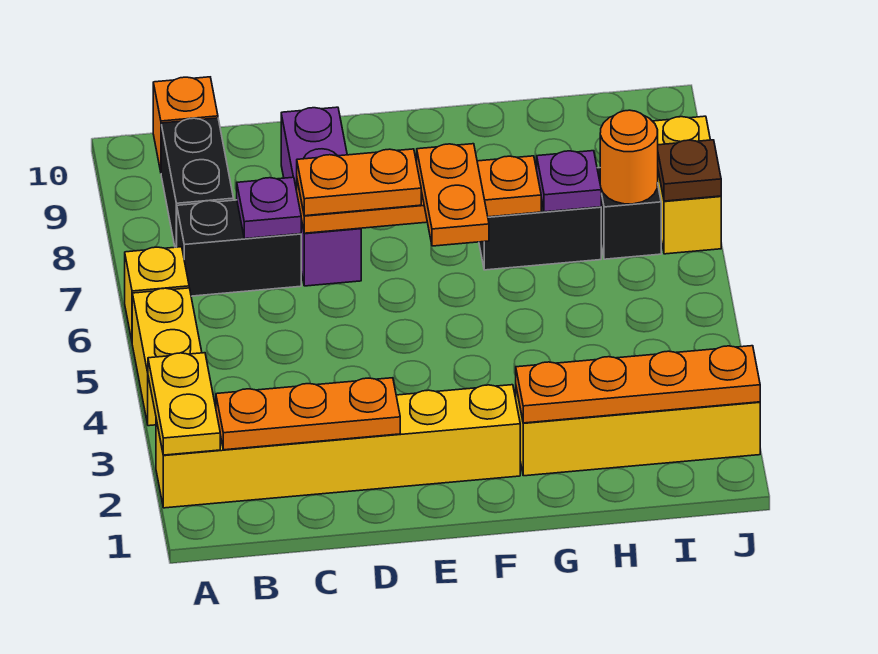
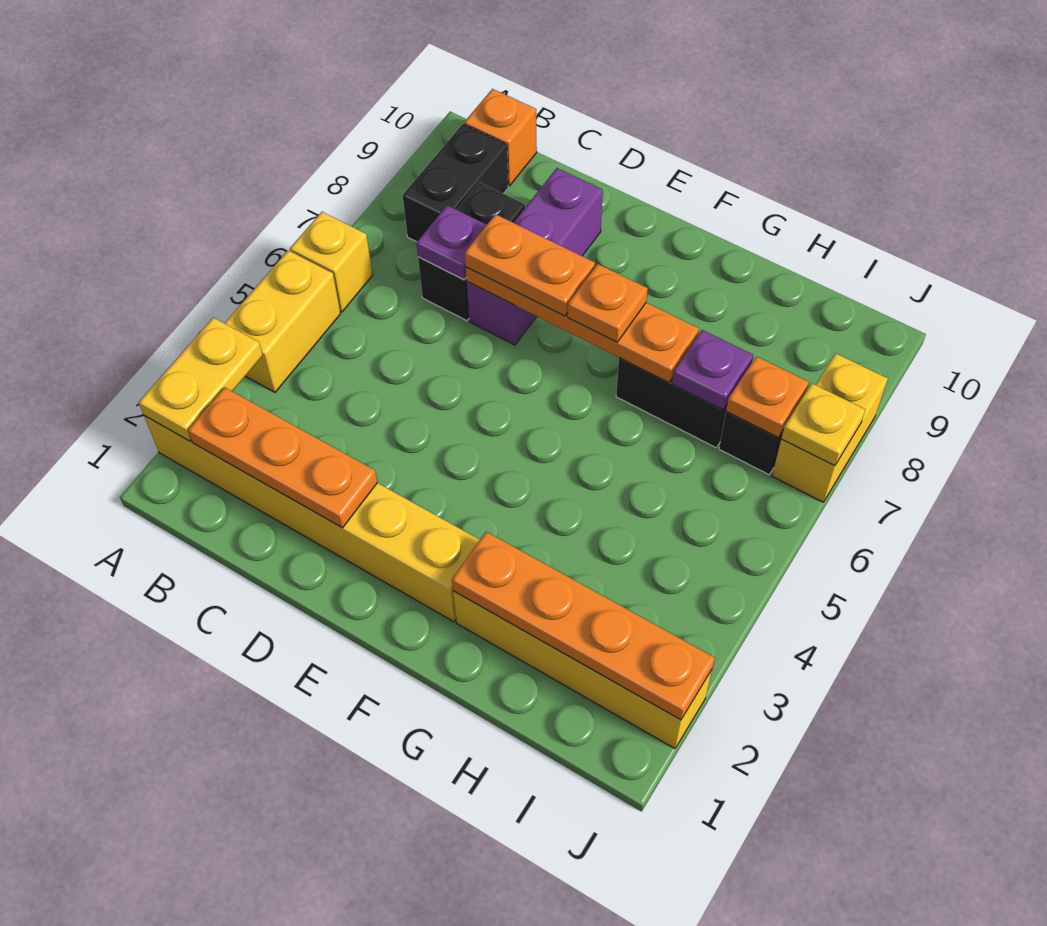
black brick B7:C7 level 1 -> black brick C7:C8 level 1
orange plate F6:F7 level 3 -> orange plate F7 level 3
orange round brick I7 level 2 -> orange plate I7 level 2
brown plate J7 level 2 -> yellow plate J7 level 2

